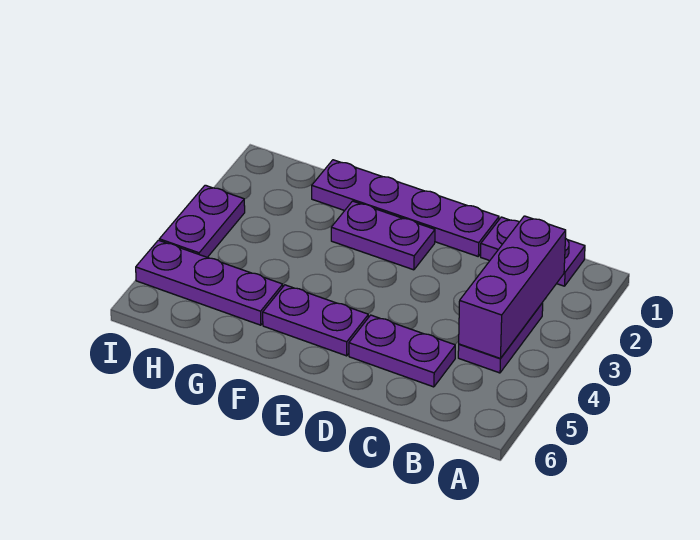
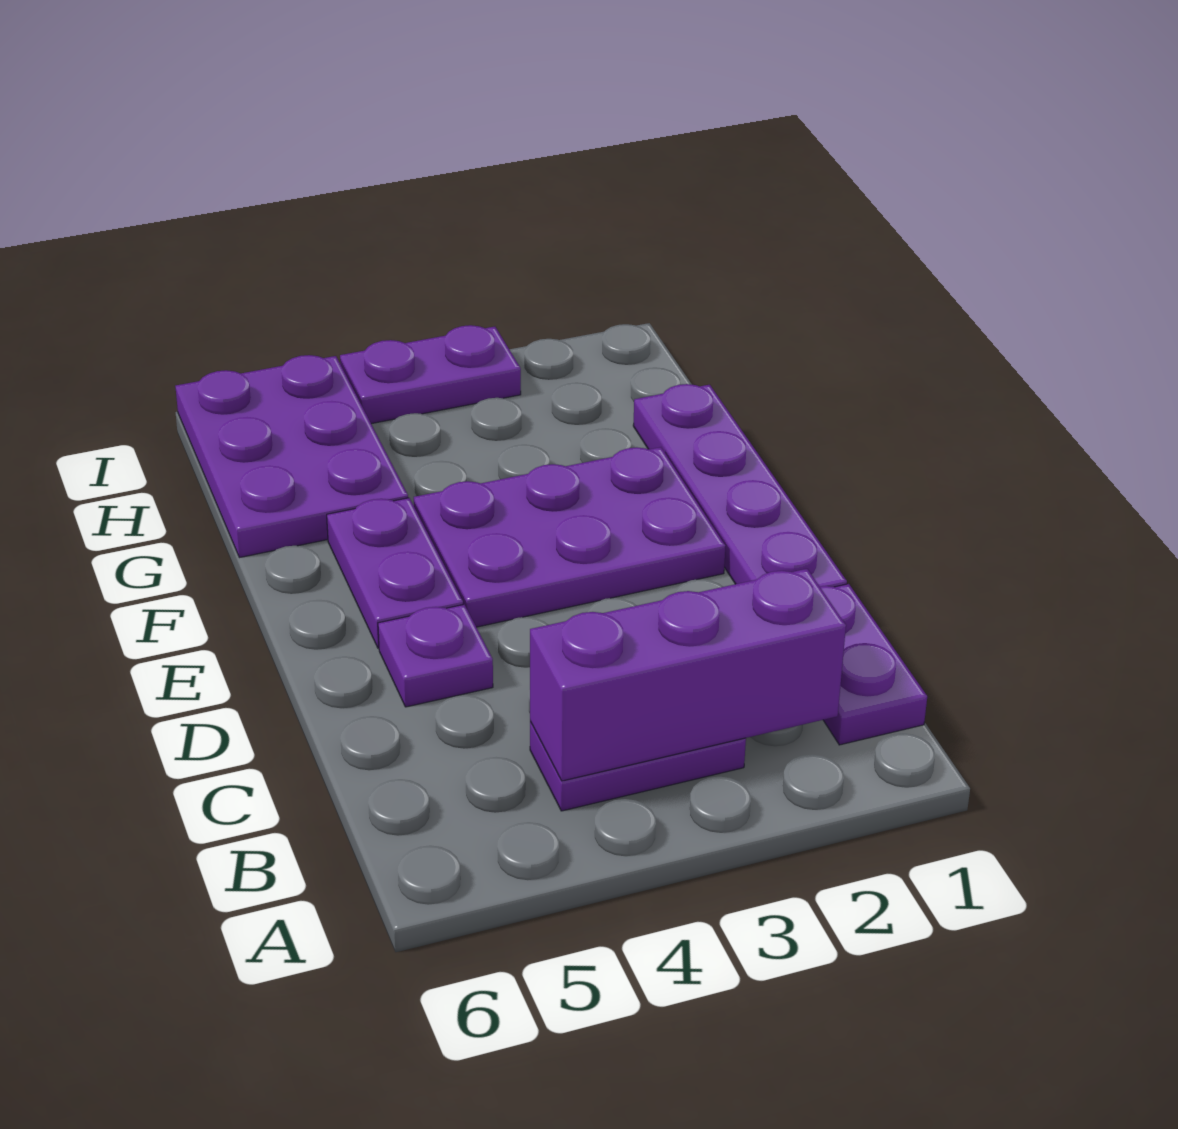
purple plate C5:D5 level 1 -> purple plate D5 level 1
purple plate E2:F2 level 1 -> purple plate E2:F4 level 1
purple plate G5:I5 level 1 -> purple plate G5:I6 level 1

